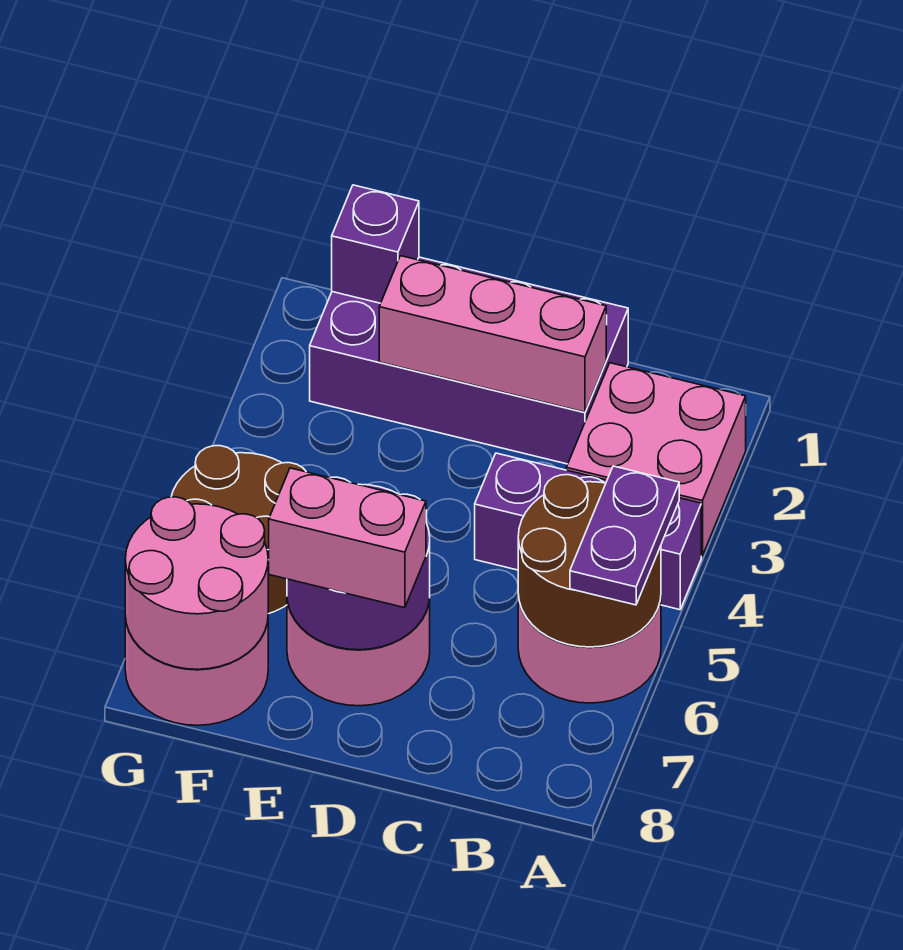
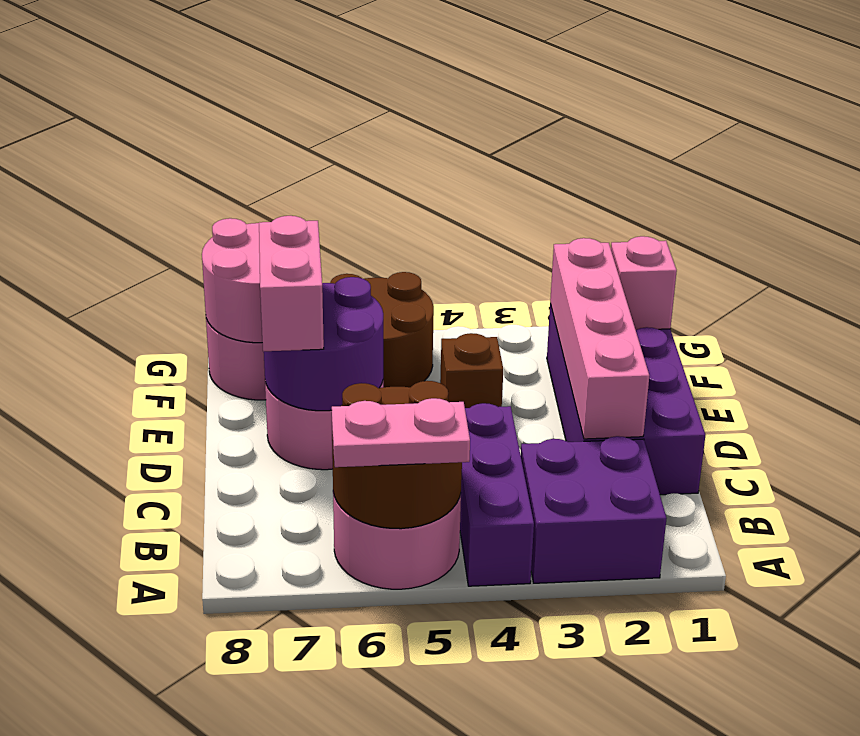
pink brick A2:B3 level 1 -> purple brick A2:B3 level 1
purple plate A5:A6 level 3 -> pink plate A5:A6 level 3
pink brick C2:E2 level 2 -> pink brick C2:F2 level 2
none -> brown brick E4 level 1
purple brick F1 level 2 -> pink brick F1 level 2

